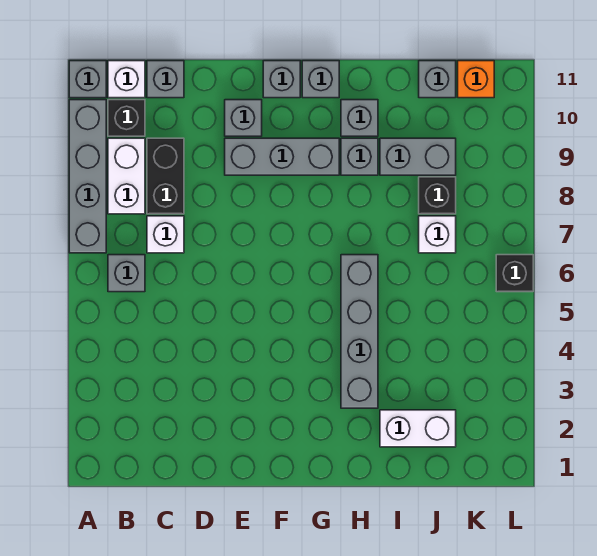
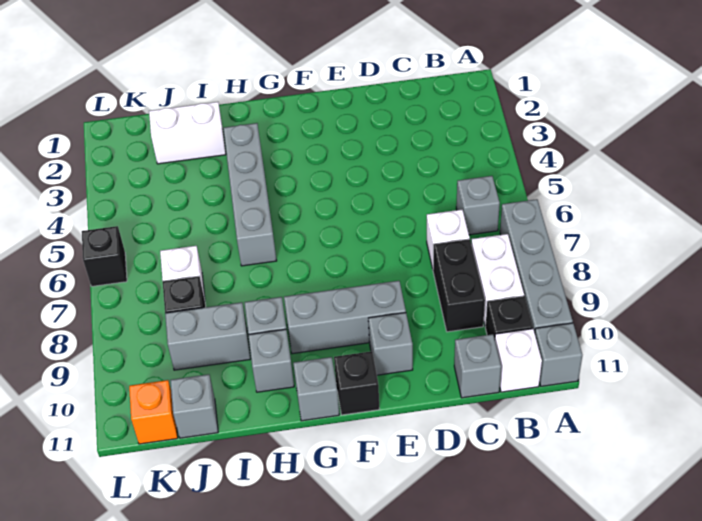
grey brick F11 level 1 -> black brick F11 level 1

